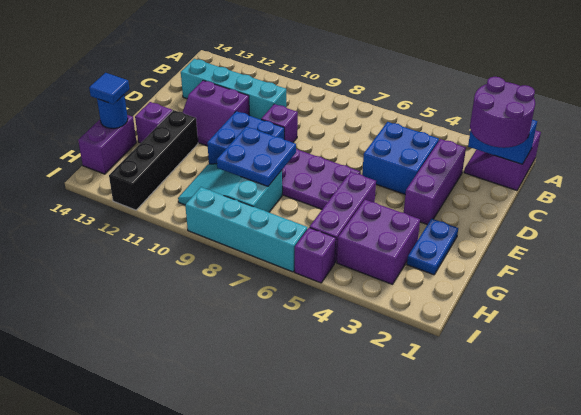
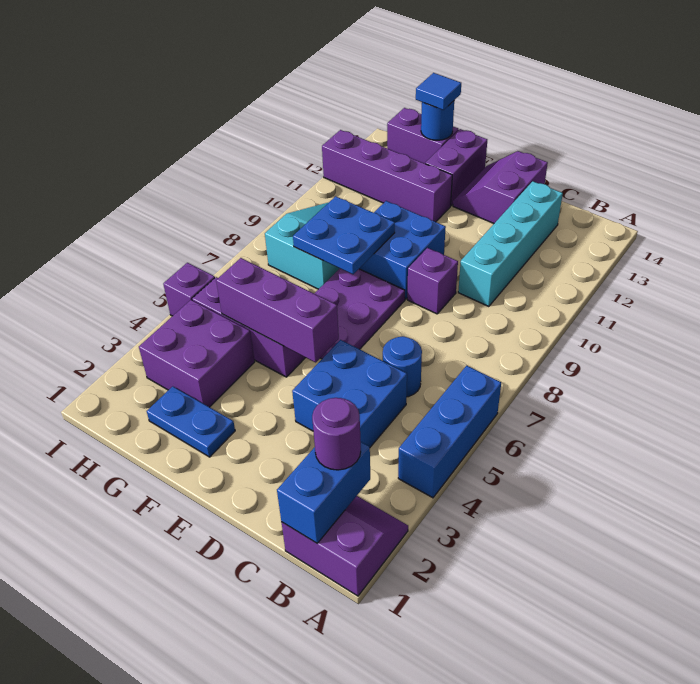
none -> blue brick A4:A6 level 1
purple round brick B1:C2 level 3 -> purple round brick B2 level 3
purple brick C3:E3 level 1 -> purple brick E5:G5 level 2
none -> blue round brick C6 level 1
purple slope D11:E12 level 1 top D -> purple slope D13:E14 level 1 top D
black brick F12:I12 level 1 -> purple brick F12:I12 level 1
purple brick F13 level 1 -> purple brick F13:F14 level 1
cyan brick I6:I9 level 1 -> none

